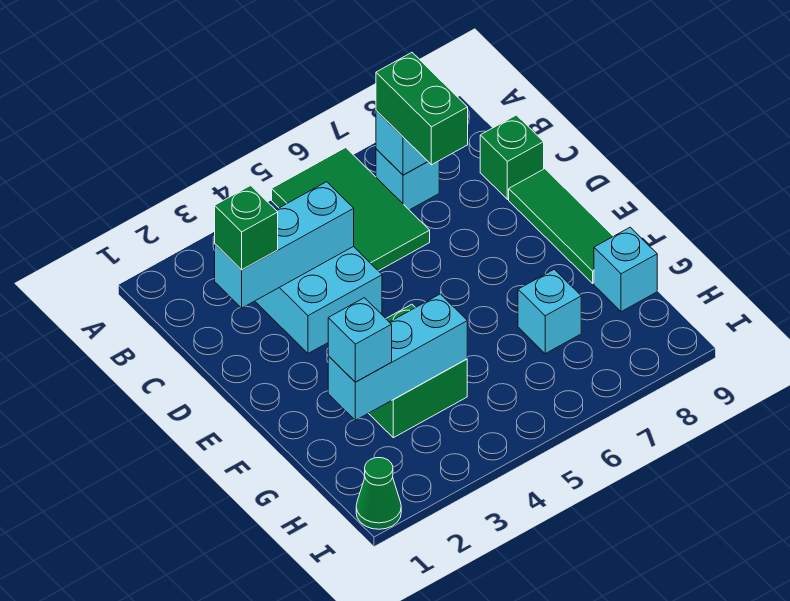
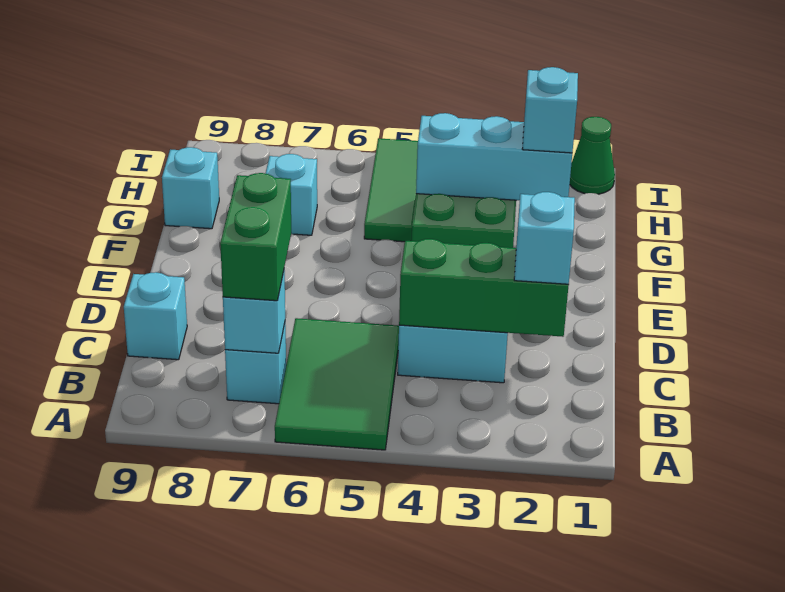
cyan brick C2:C4 level 2 -> green brick C2:C4 level 2
green brick C2 level 3 -> cyan brick C2 level 3
green brick C9 level 1 -> cyan brick C9 level 1
green tile D9:F9 level 1 -> green tile G5:I5 level 1

